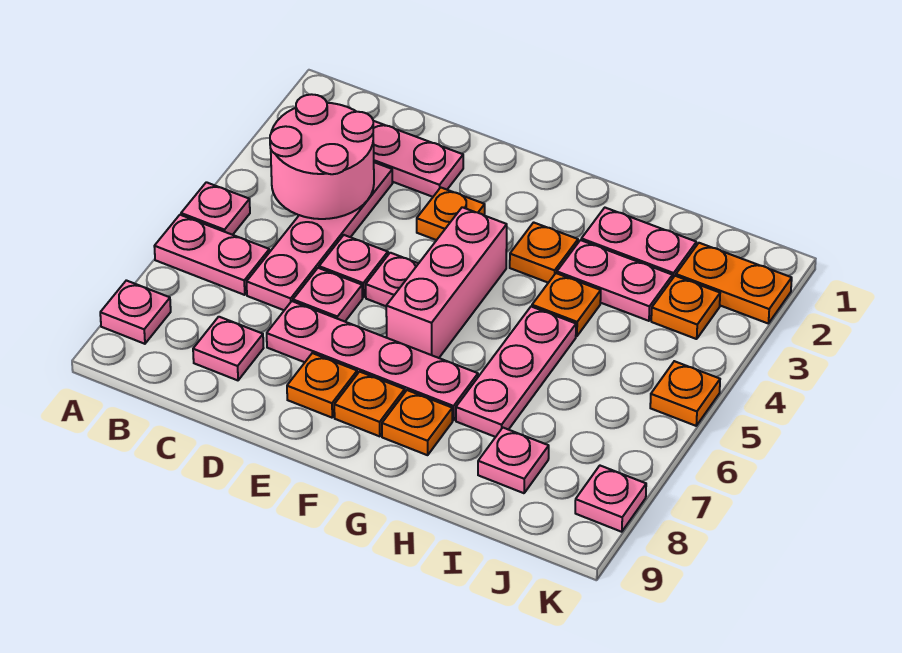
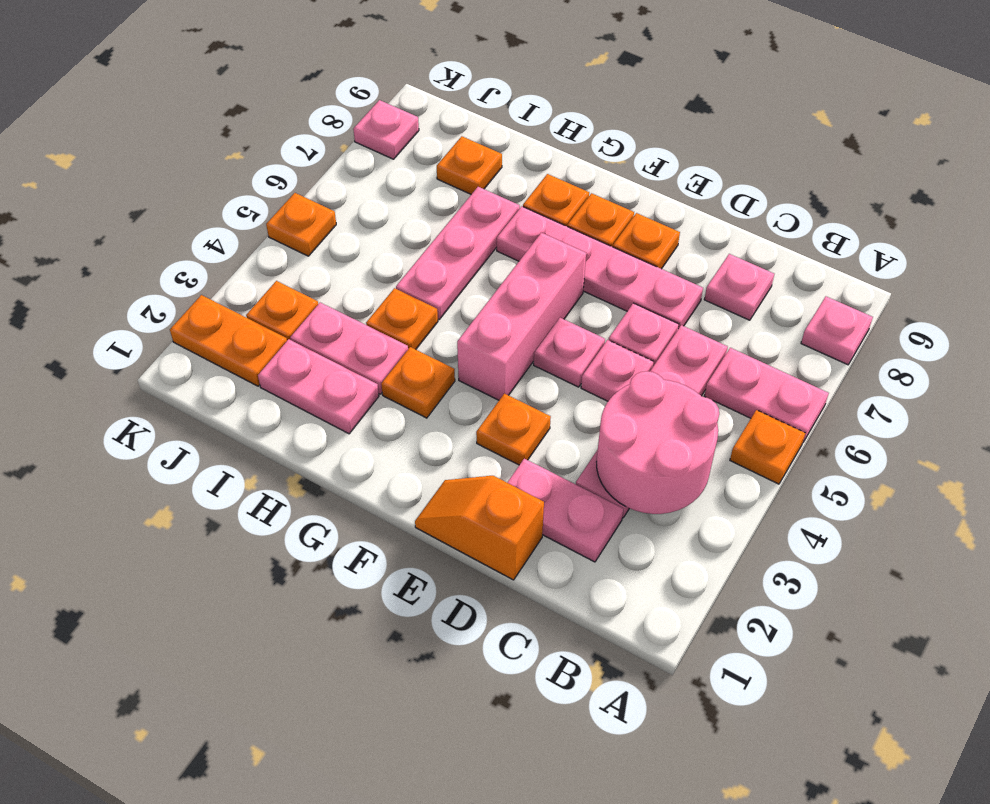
pink plate A5 level 1 -> orange plate A5 level 1
none -> orange slope D1:E1 level 1 top D
pink plate I8 level 1 -> orange plate I8 level 1

